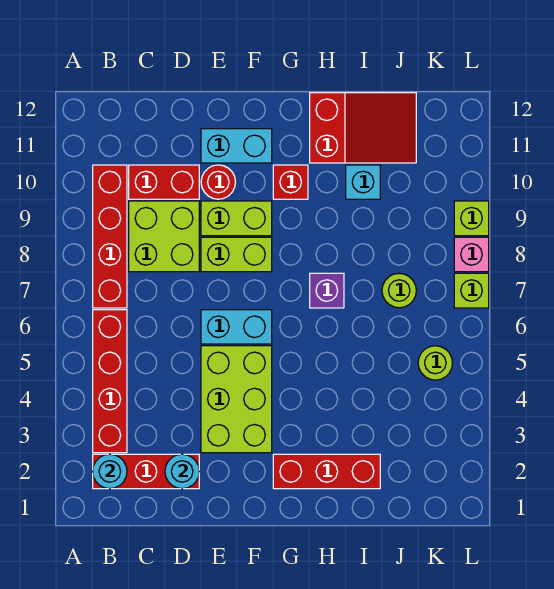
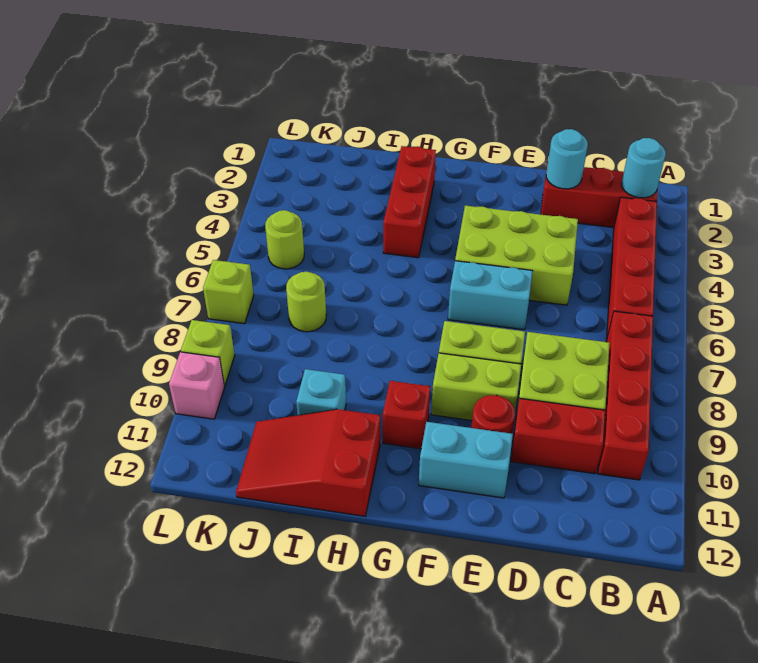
lime brick E3:F5 level 1 -> lime brick D4:F5 level 1
red brick G2:I2 level 1 -> red brick H2:H4 level 1
purple brick H7 level 1 -> none
pink brick L8 level 1 -> pink brick L10 level 1

